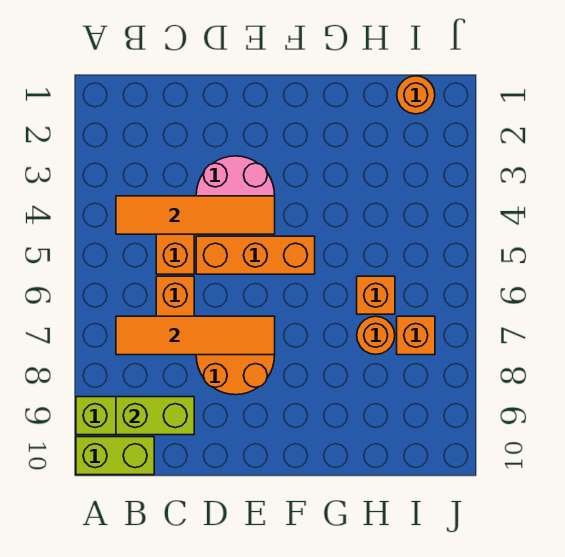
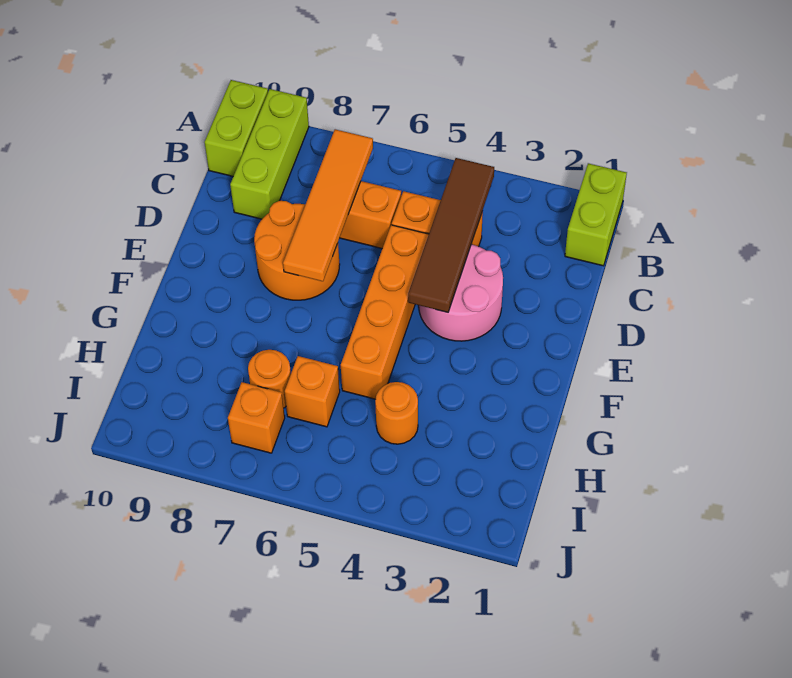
orange tile B4:E4 level 2 -> brown tile B4:E4 level 2
lime brick B9:C9 level 2 -> lime brick A1:B1 level 1
orange brick D5:F5 level 1 -> orange brick D5:G5 level 1
orange round brick I1 level 1 -> orange round brick H4 level 1

